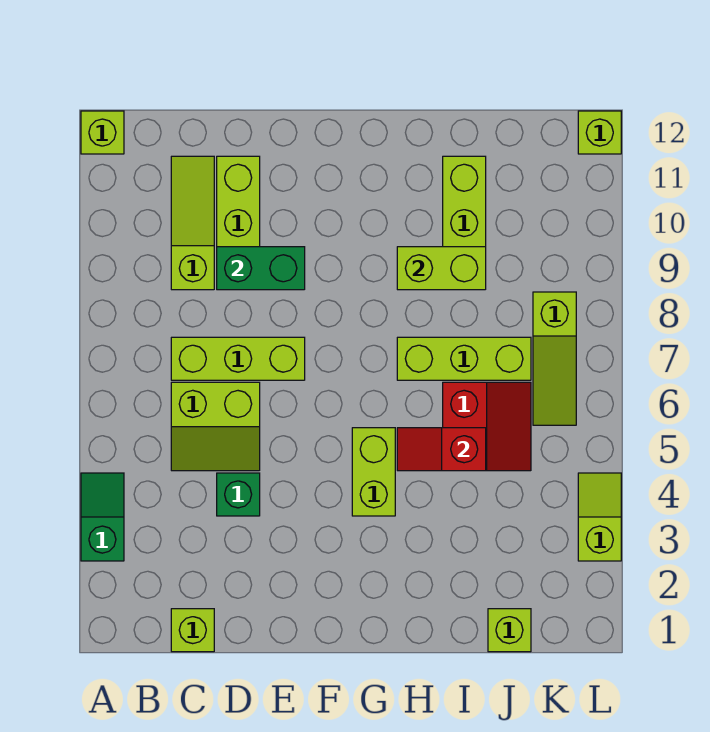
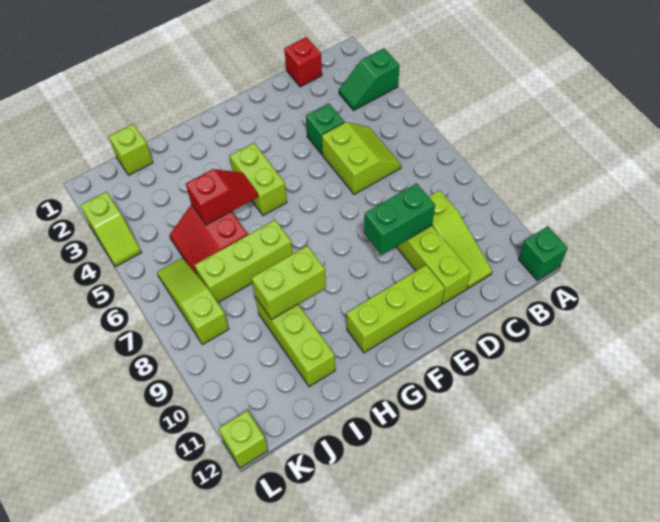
green slope A3:A4 level 1 top 3 -> green slope A3:B3 level 1 top A
lime brick A12 level 1 -> green brick A12 level 1
lime brick C1 level 1 -> red brick C1 level 1
lime slope C5:D6 level 1 top 6 -> lime slope C5:D6 level 1 top D
lime brick C7:E7 level 1 -> lime brick E11:G11 level 1

